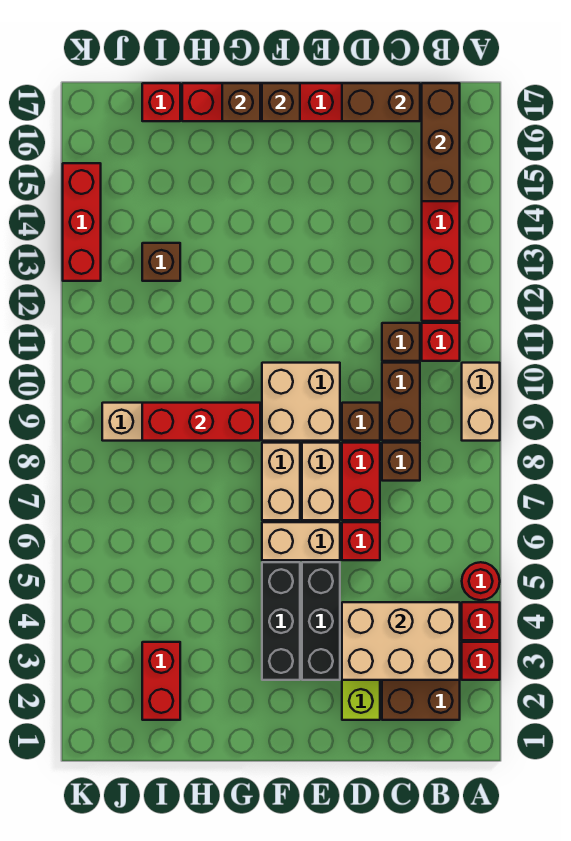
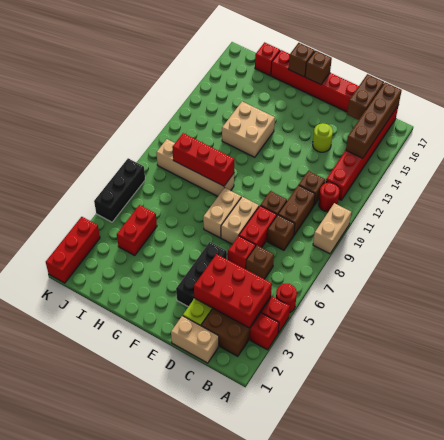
tan brick B3:D4 level 2 -> red brick B3:D4 level 2
red brick B11 level 1 -> red round brick B11 level 1
brown brick B15:B17 level 2 -> brown brick B14:B17 level 2
brown brick C17:D17 level 2 -> brown brick C16:C17 level 2
none -> lime round brick D14 level 1
tan brick E6:F6 level 1 -> tan brick C1:D1 level 1
tan brick E9:F10 level 1 -> tan brick G12:H13 level 1
black brick F3:F5 level 1 -> black brick K5:K7 level 1
red brick I2:I3 level 1 -> red brick I4:I5 level 1
brown brick I13 level 1 -> brown brick C6 level 1
red brick K13:K15 level 1 -> red brick K1:K3 level 1

